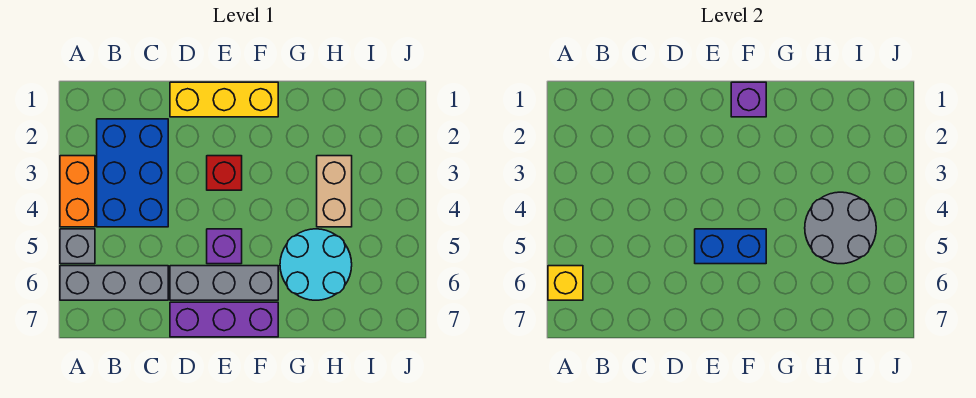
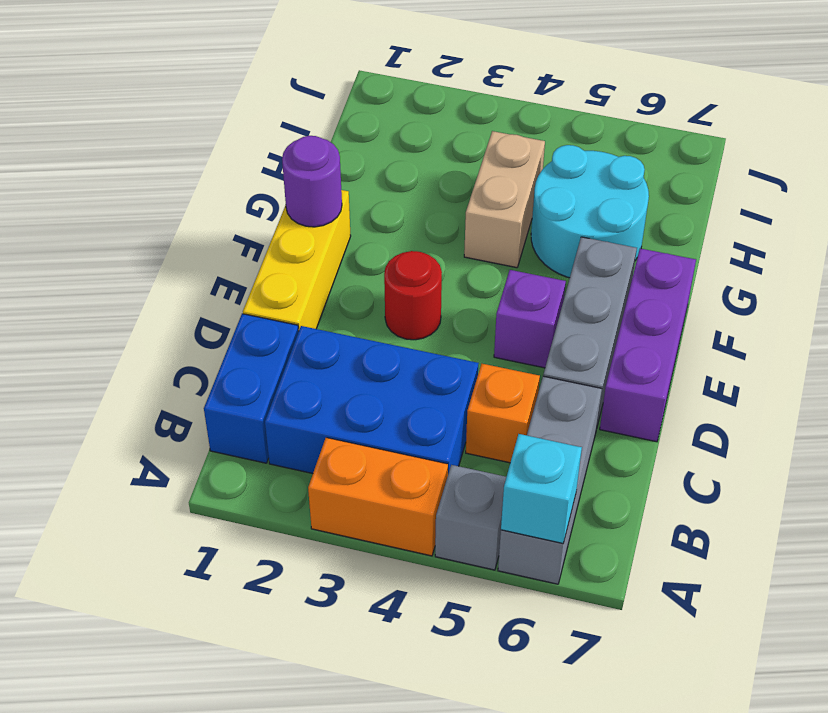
yellow brick A6 level 2 -> cyan brick A6 level 2
none -> orange brick C5 level 1
red brick E3 level 1 -> red round brick E3 level 1
blue brick E5:F5 level 2 -> blue brick B1:C1 level 1
purple brick F1 level 2 -> purple round brick F1 level 2
tan brick H3:H4 level 1 -> tan brick G4:H4 level 1
grey round brick H4:I5 level 2 -> none

